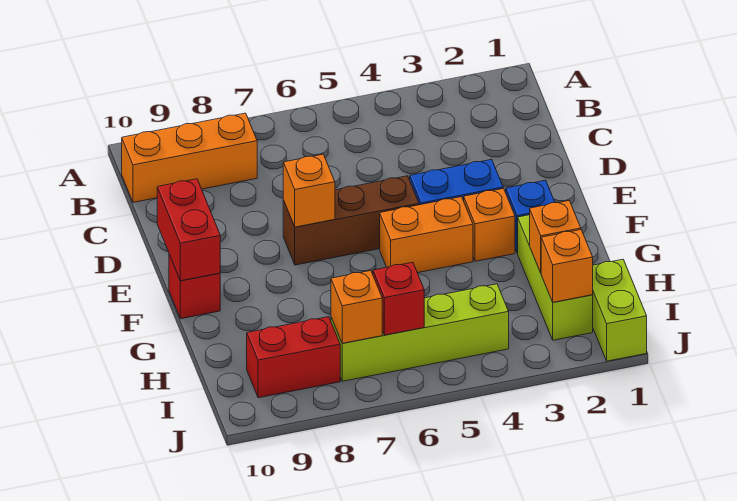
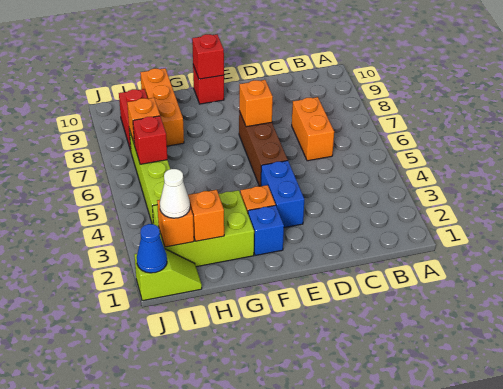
orange brick B8:B10 level 1 -> orange brick H8:H10 level 1
red brick E10:F10 level 2 -> red brick F10 level 2
orange brick F4:F5 level 1 -> orange brick C6:C7 level 1
lime brick G2:I2 level 1 -> lime brick G2:I3 level 1
lime brick I1:J1 level 1 -> lime slope I1:J1 level 1 top J
none -> white cone I2 level 3
none -> blue cone J1 level 2

